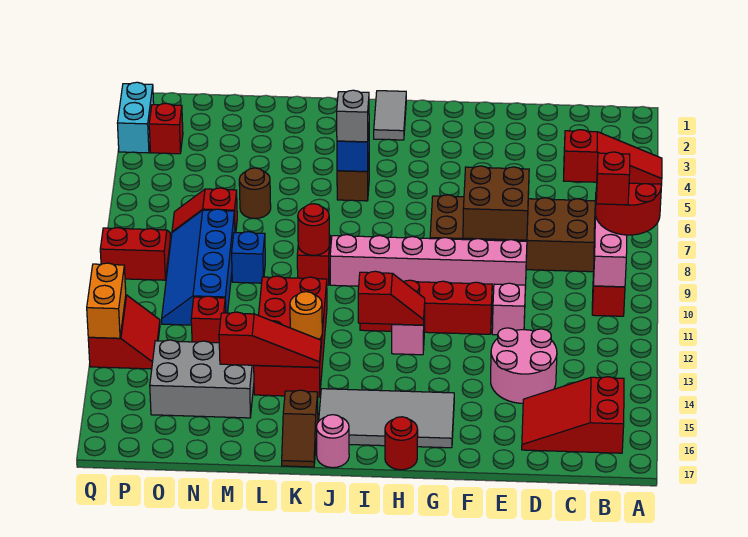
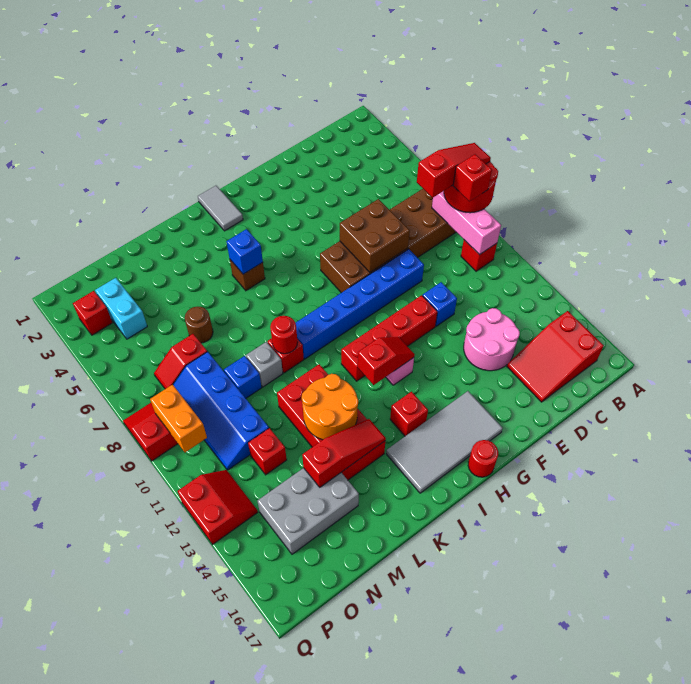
pink brick E9:J9 level 1 -> blue brick E9:J9 level 1
pink brick E11 level 1 -> blue brick E11 level 1
none -> red brick I14 level 1
grey brick J5 level 3 -> grey brick L9 level 1
pink round brick J17 level 1 -> none
orange round brick K13 level 2 -> orange round brick K12:L13 level 2
brown slope K16:K17 level 1 top 16 -> none
cyan brick Q2:Q3 level 1 -> cyan brick O3:O4 level 1
orange brick Q12:Q13 level 2 -> orange brick P9:P10 level 2

